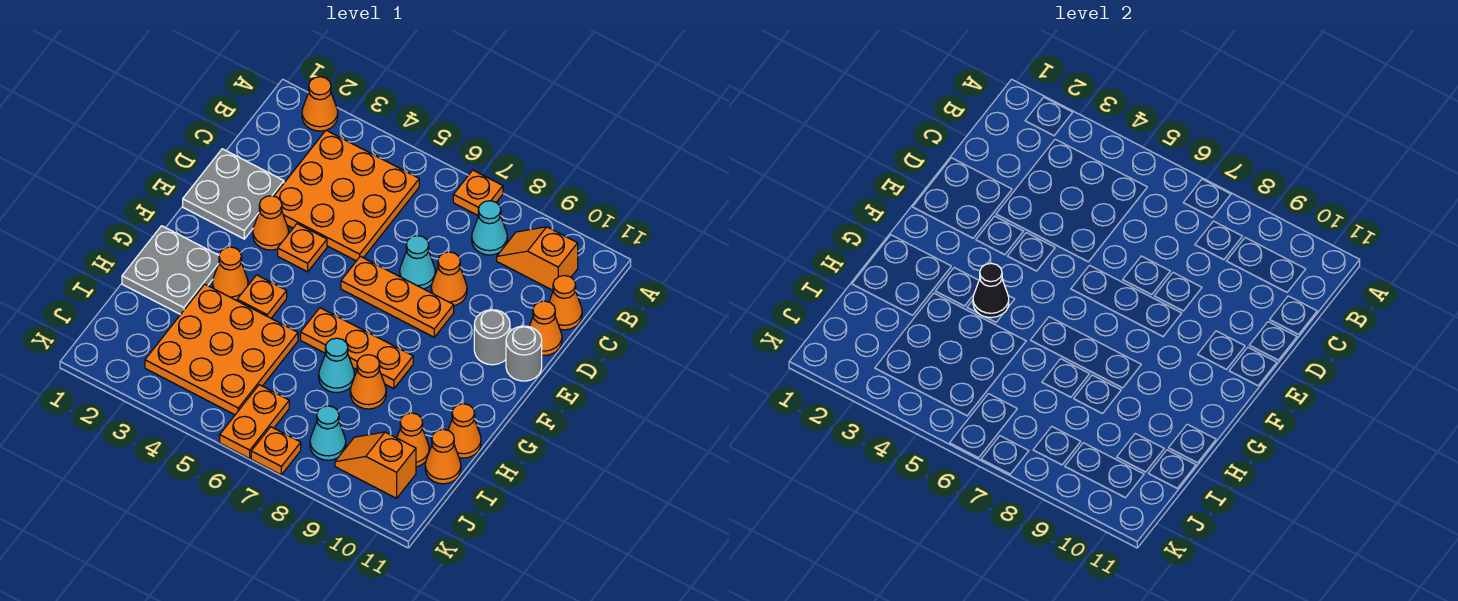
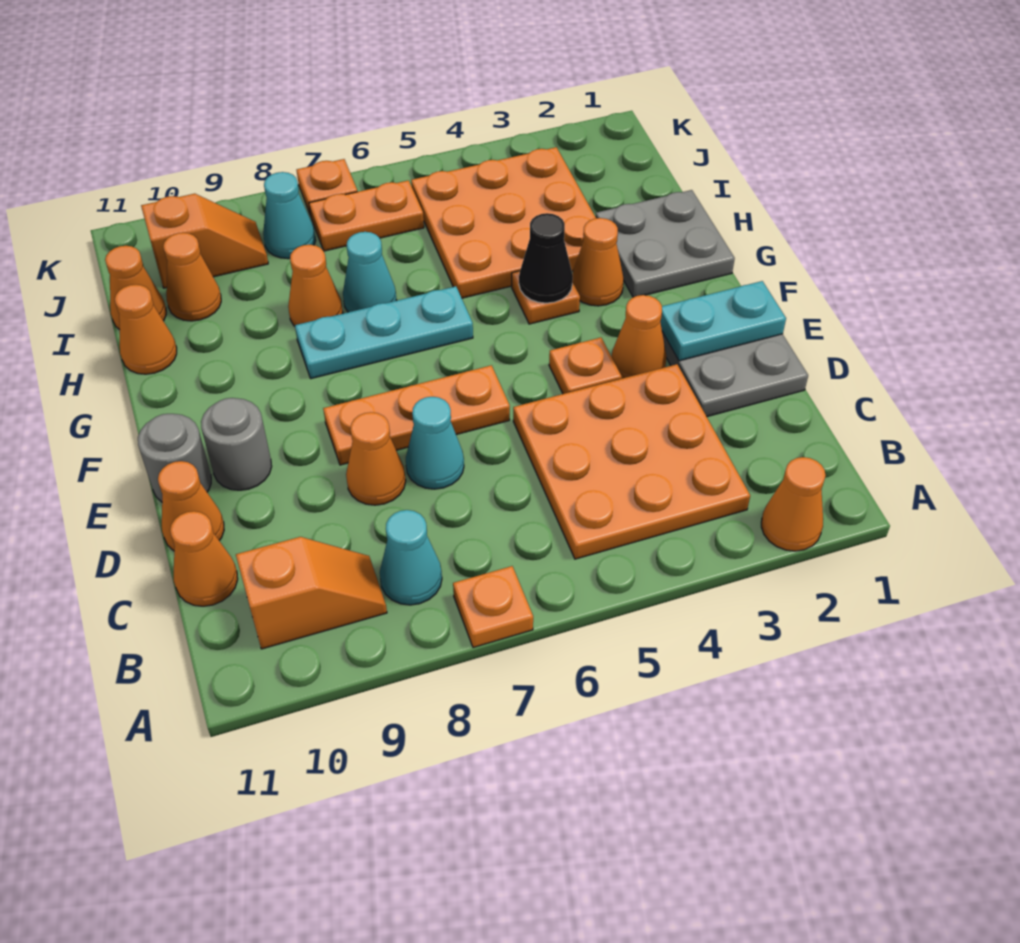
none -> cyan plate E1:E2 level 2
orange plate G6:G8 level 1 -> cyan plate G6:G8 level 1
orange plate J6:K6 level 1 -> orange plate J6:J7 level 1

